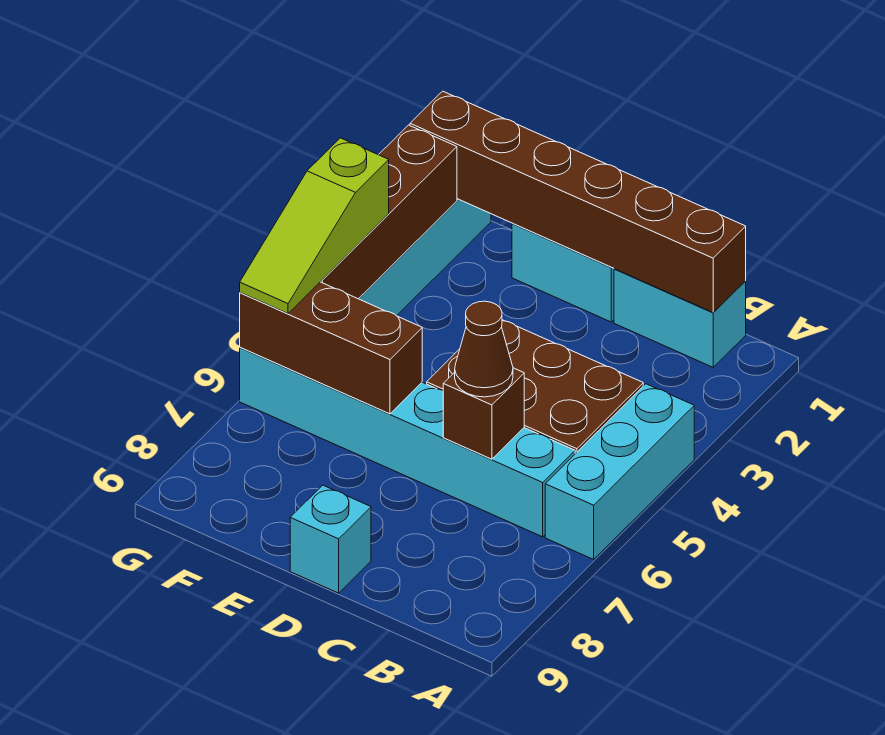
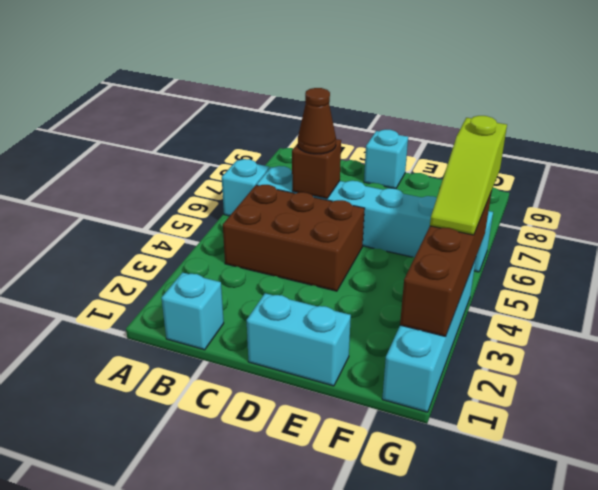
cyan brick A4:A6 level 1 -> cyan brick A6 level 1
cyan brick B1:C1 level 1 -> cyan brick B1 level 1
brown brick B1:G1 level 2 -> none
brown brick E6:G6 level 2 -> none
lime slope G4:G6 level 3 top 4 -> lime slope G4:G6 level 3 top 6

